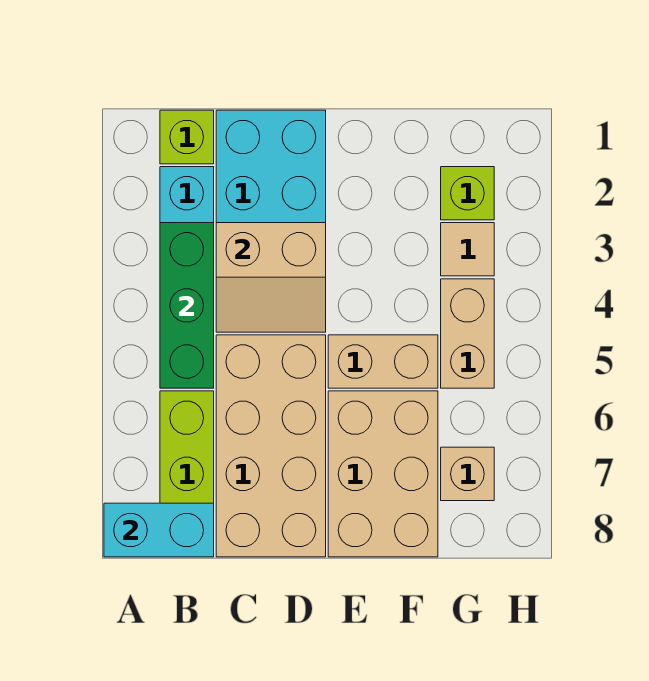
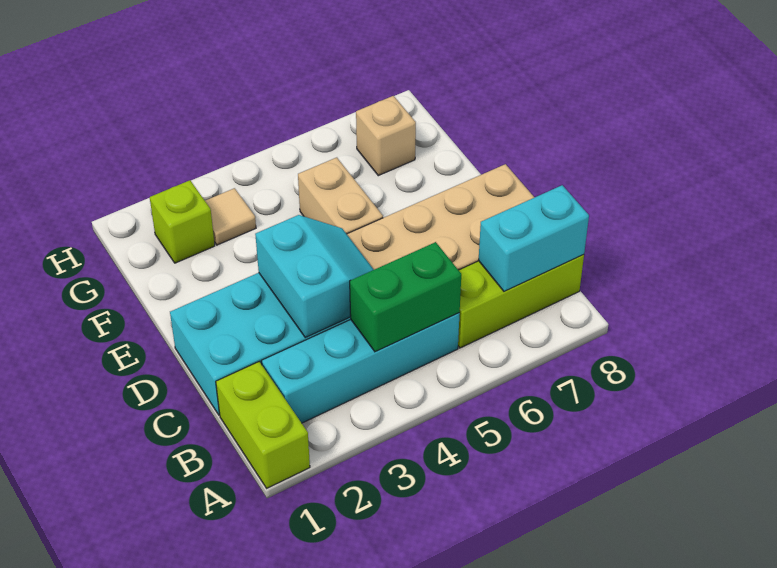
cyan brick A8:B8 level 2 -> cyan brick B7:B8 level 2
lime brick B1 level 1 -> lime brick A1:B1 level 1
green brick B3:B5 level 2 -> green brick B4:B5 level 2
tan slope C3:D4 level 2 top 3 -> cyan slope C3:D4 level 2 top 3
tan brick E6:F8 level 1 -> none
tan brick G4:G5 level 1 -> none

